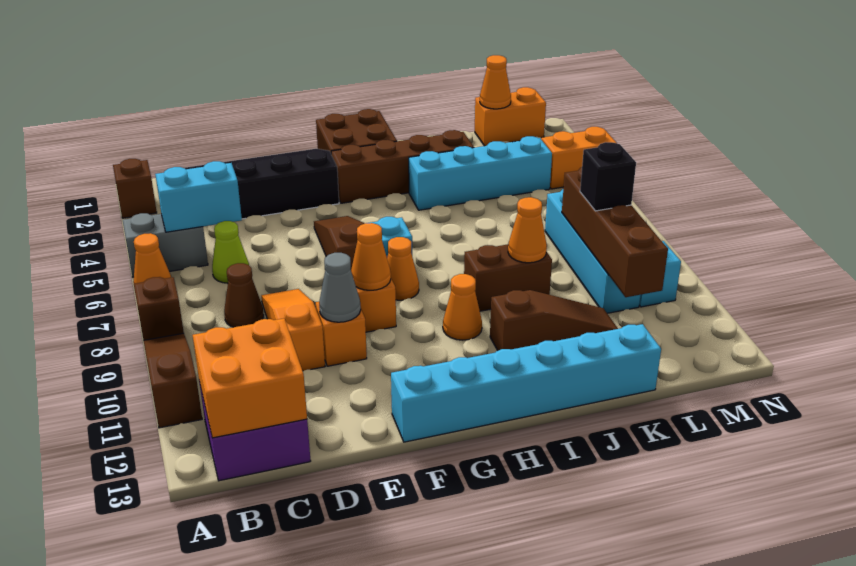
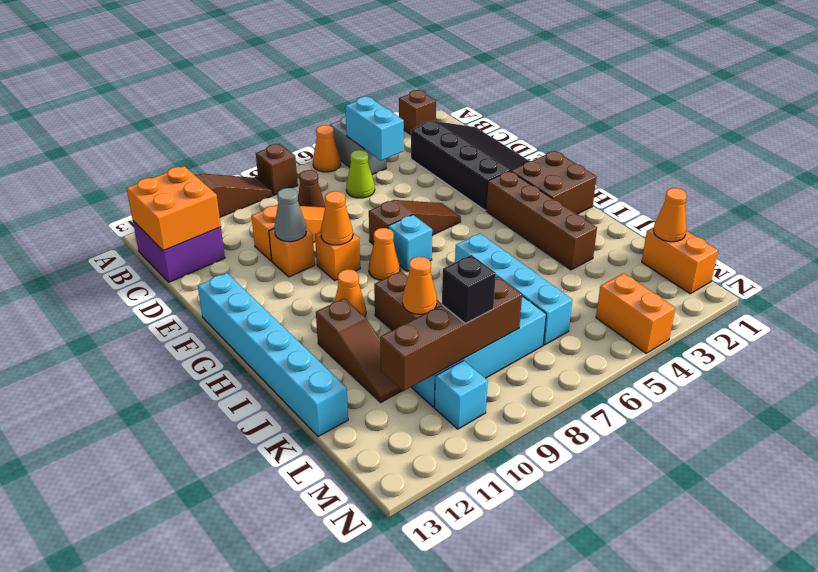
cyan brick I4:L4 level 1 -> cyan brick I6:L6 level 1

